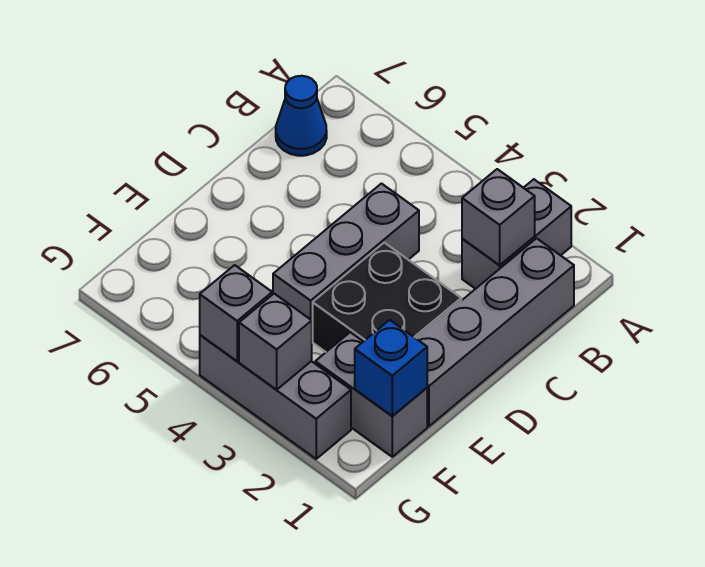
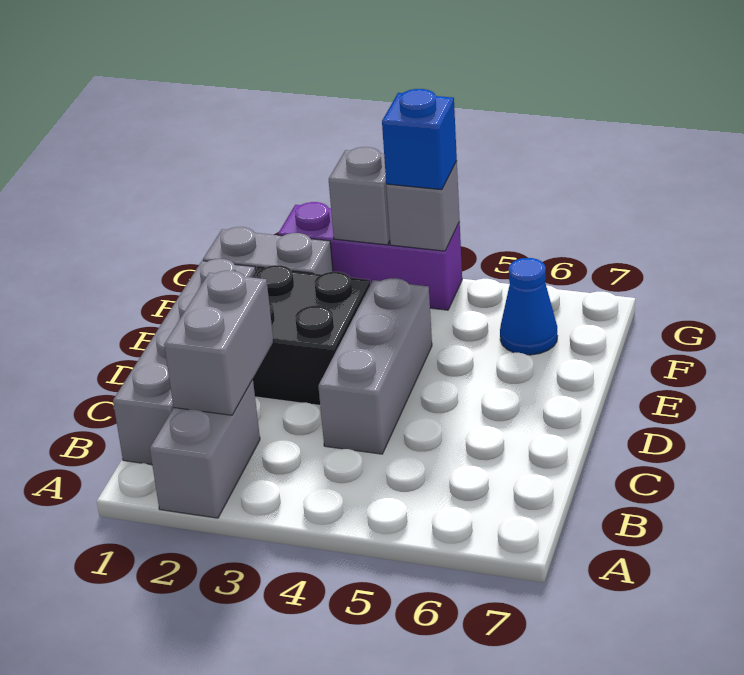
grey brick B2 level 2 -> grey brick B2:C2 level 2
blue cone B7 level 1 -> blue cone F6 level 1
blue brick F1 level 2 -> blue brick G4 level 3
grey brick G2:G4 level 1 -> purple brick G2:G4 level 1

